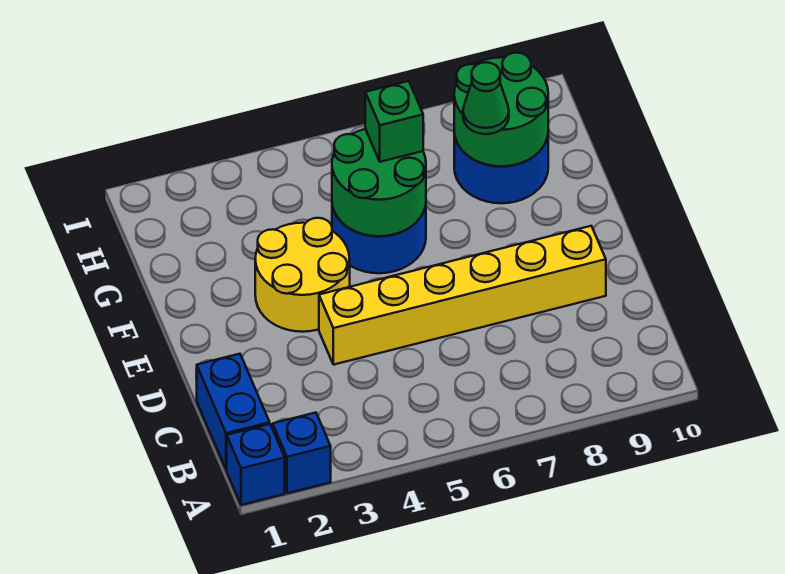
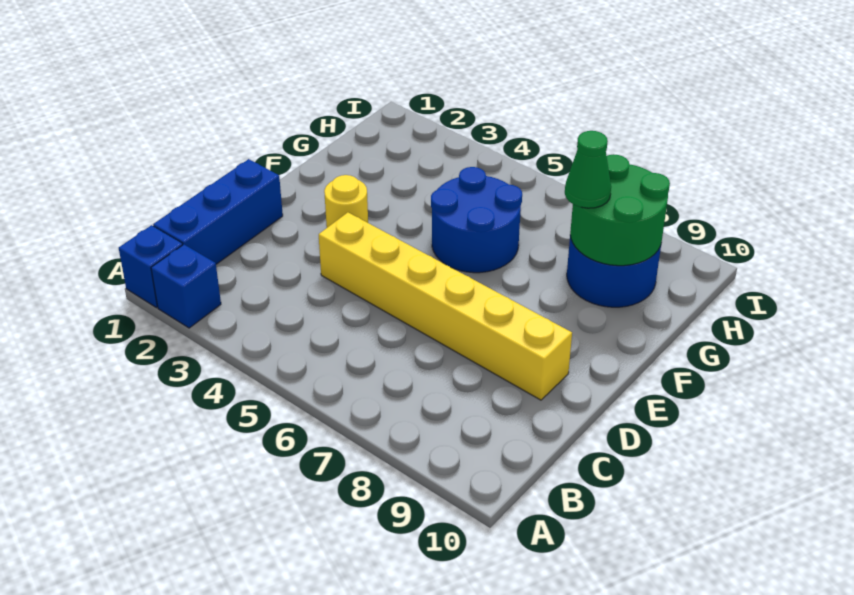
blue brick B1:C1 level 1 -> blue brick B1:D1 level 1
yellow round brick E3:F4 level 1 -> yellow round brick E3 level 1
green round brick F5:G6 level 2 -> none
green brick G6 level 3 -> none

